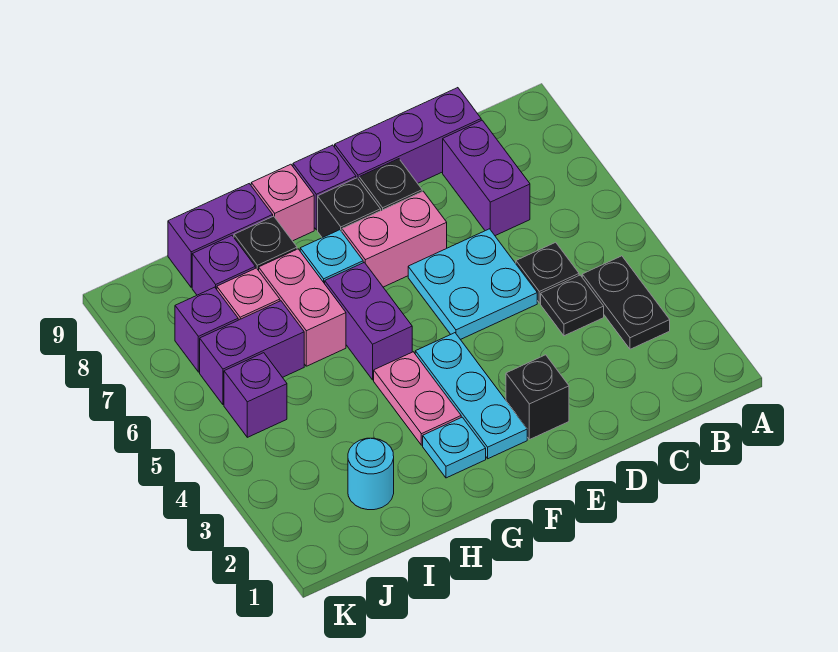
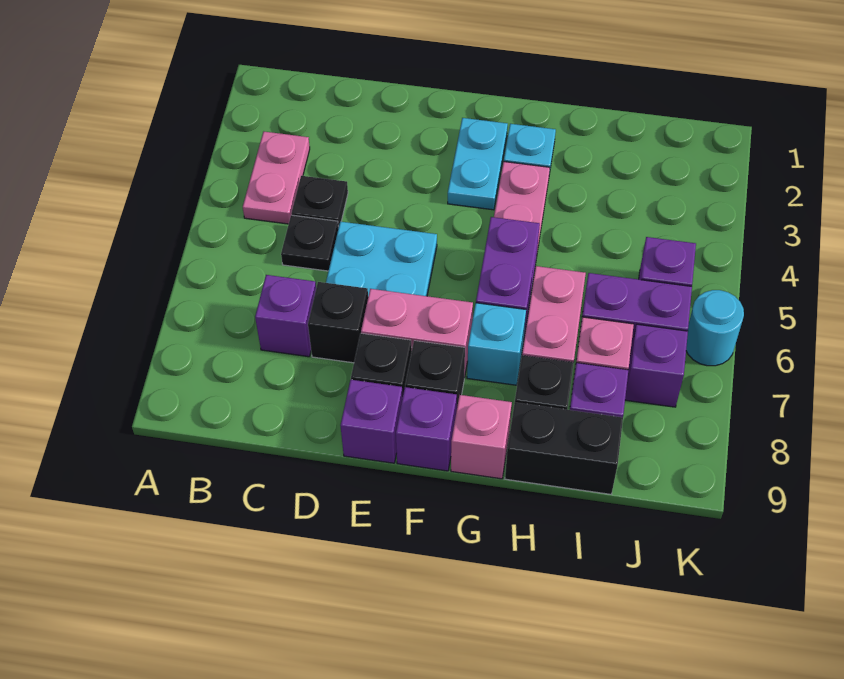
black plate B3:B4 level 1 -> pink plate B3:B4 level 1
purple brick C7:C8 level 1 -> purple brick C7 level 1
purple brick C9:E9 level 1 -> purple brick E9 level 1
black brick E2 level 1 -> black brick D7 level 1
cyan plate F2:F4 level 1 -> cyan plate F2:F3 level 1
purple brick H9:I9 level 1 -> black brick H9:I9 level 1
cyan round brick I2 level 1 -> cyan round brick K6 level 1

